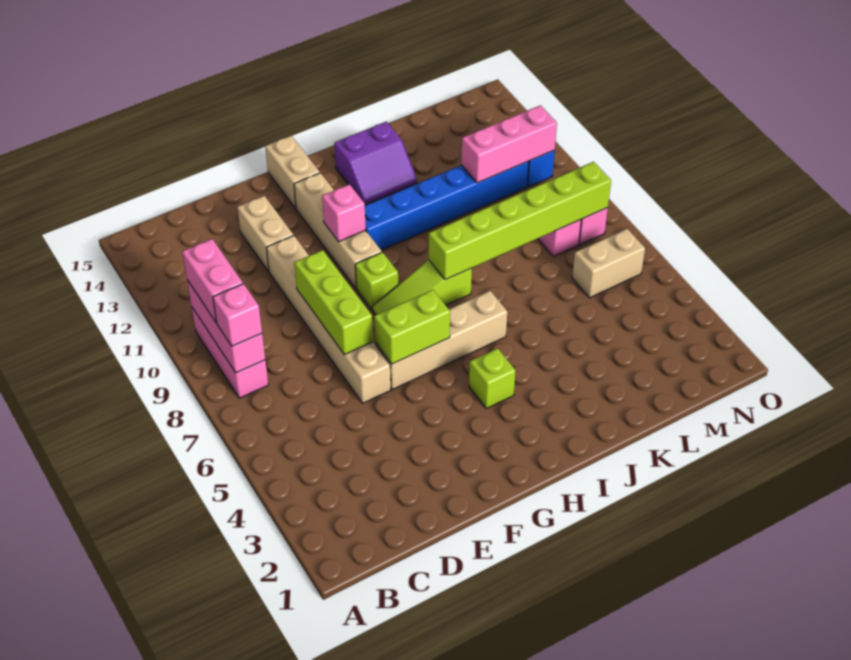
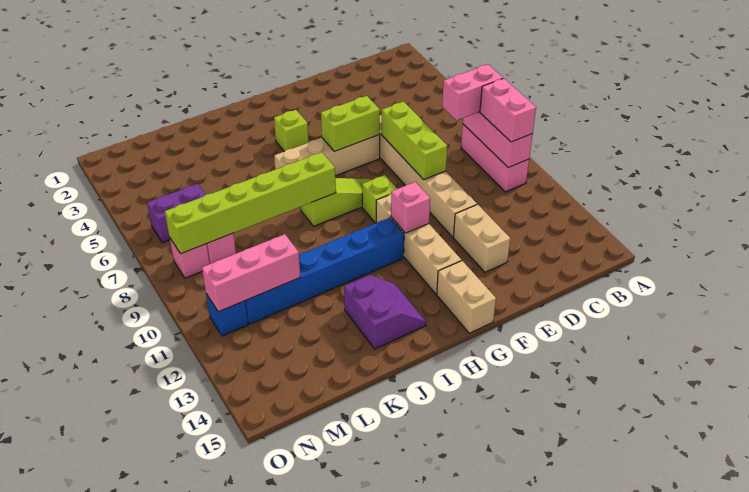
pink brick B8 level 3 -> pink brick B8:C8 level 3
purple slope I13:J14 level 1 top 14 -> purple slope I13:J14 level 1 top J
tan brick M6:N6 level 1 -> purple brick M6:N6 level 1

